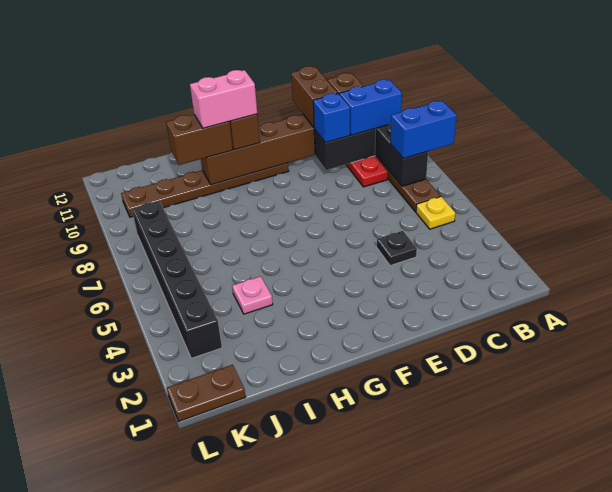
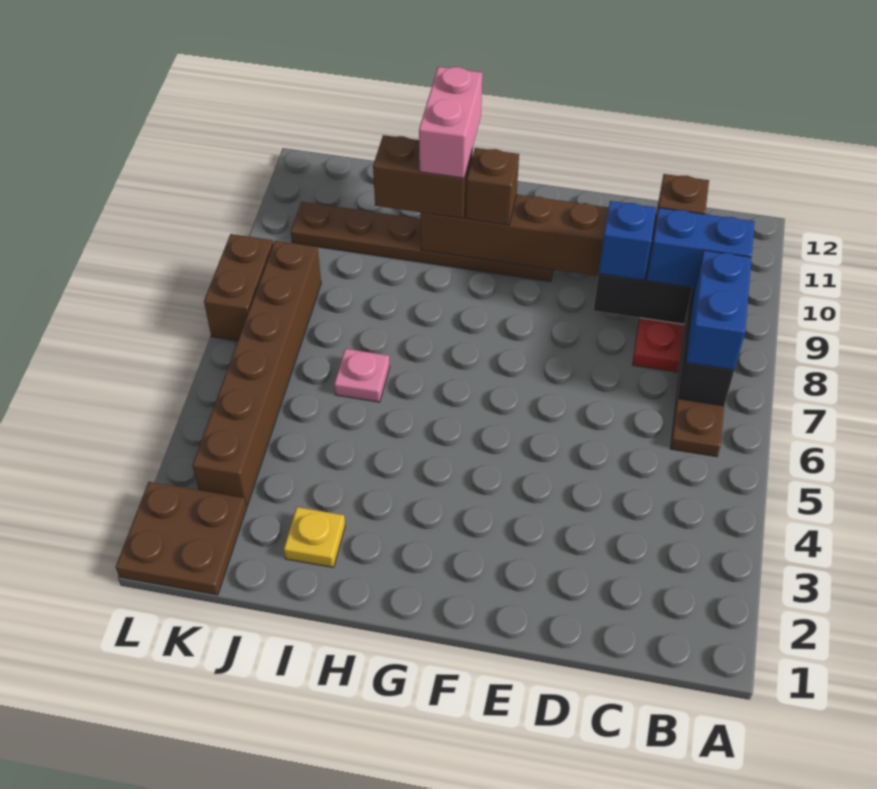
blue brick A7:B7 level 3 -> blue brick B7:B8 level 3
yellow plate B5 level 1 -> yellow plate I2 level 1
black plate D4 level 1 -> none
brown brick D10:D11 level 3 -> brown brick L7:L8 level 1
pink brick G10:H10 level 4 -> pink brick H10:H11 level 4
pink plate I4 level 1 -> pink plate I6 level 1
brown plate K1:L1 level 1 -> brown plate K1:L2 level 1
black brick K3:K8 level 1 -> brown brick K3:K8 level 1

